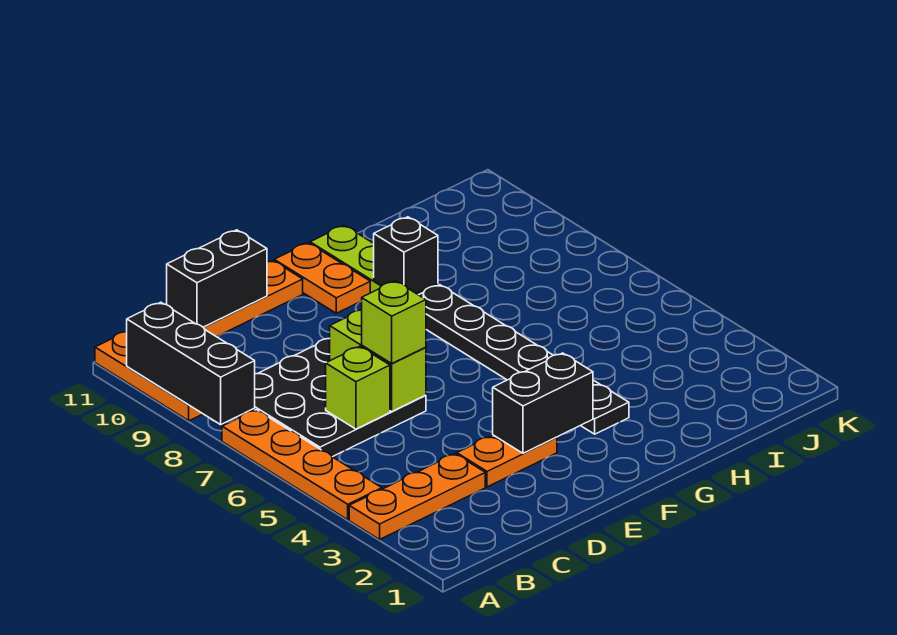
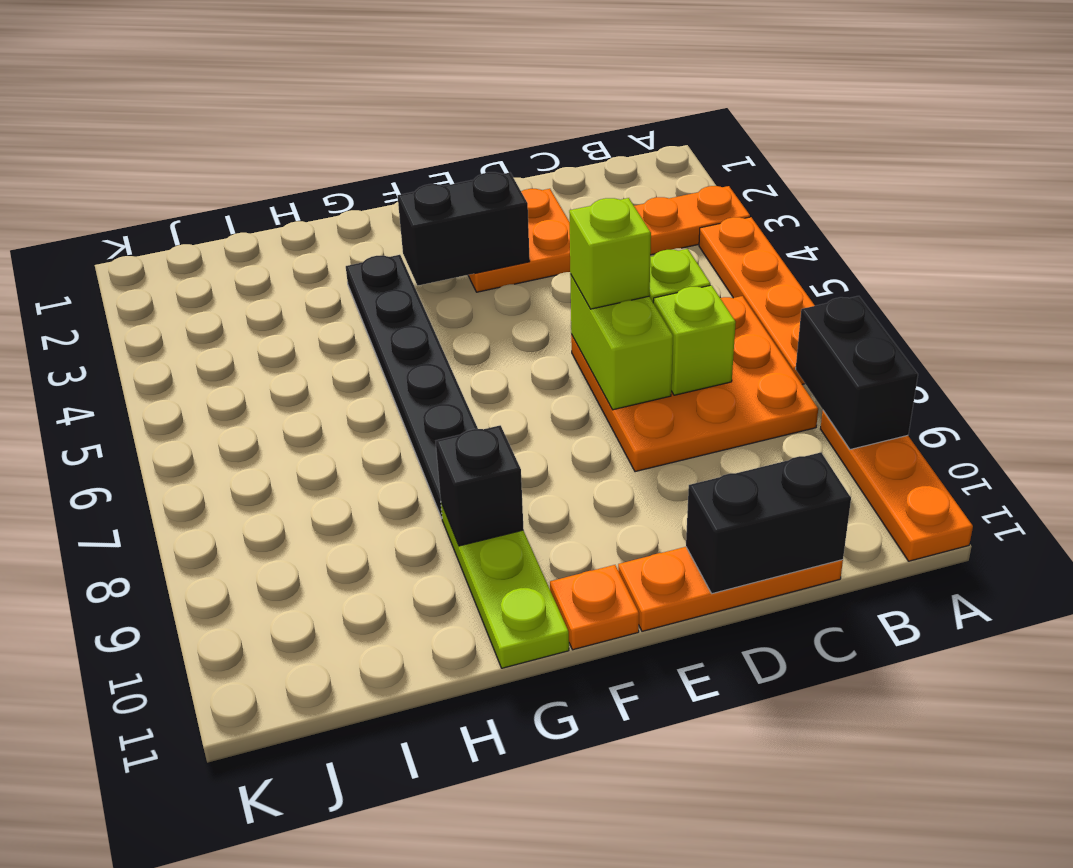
black brick A8:A10 level 2 -> black brick A8:A9 level 2
black plate B6:D8 level 1 -> orange plate B6:D8 level 1
none -> lime brick C7 level 2
orange plate D3:E3 level 1 -> orange plate D2:E3 level 1
orange plate F10:F11 level 1 -> orange plate F11 level 1

